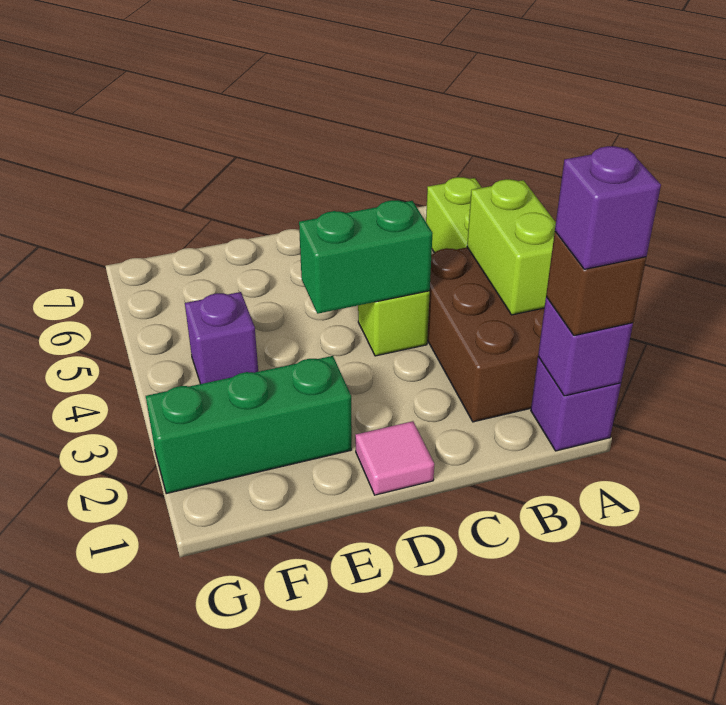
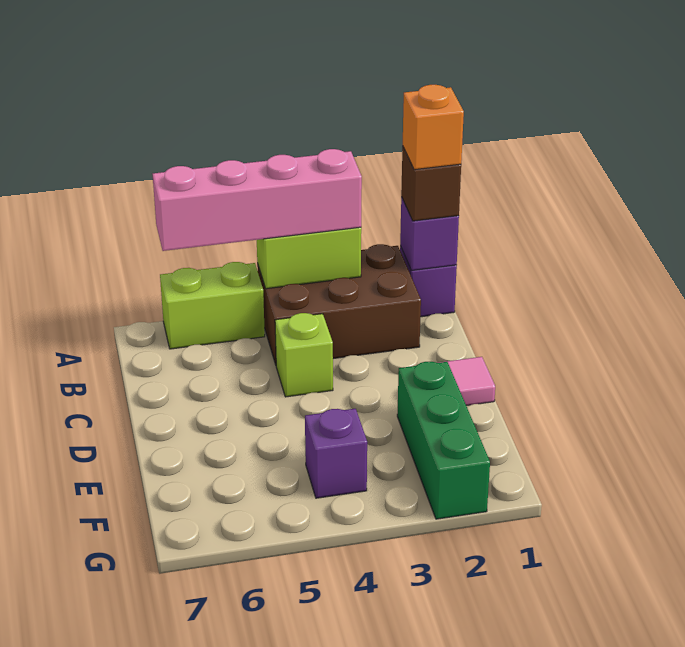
purple brick A1 level 4 -> orange brick A1 level 4
none -> pink brick A3:A6 level 3
green brick C4:D4 level 2 -> none

